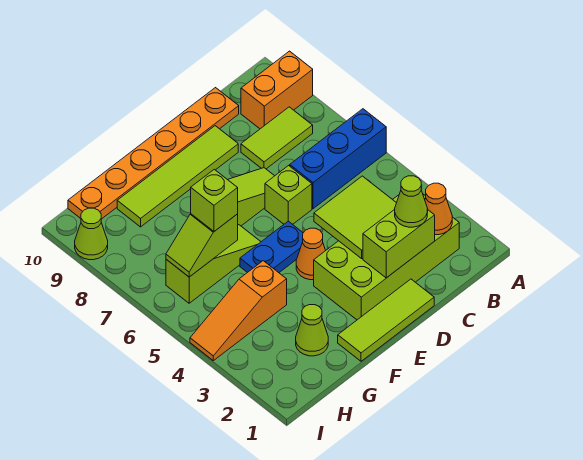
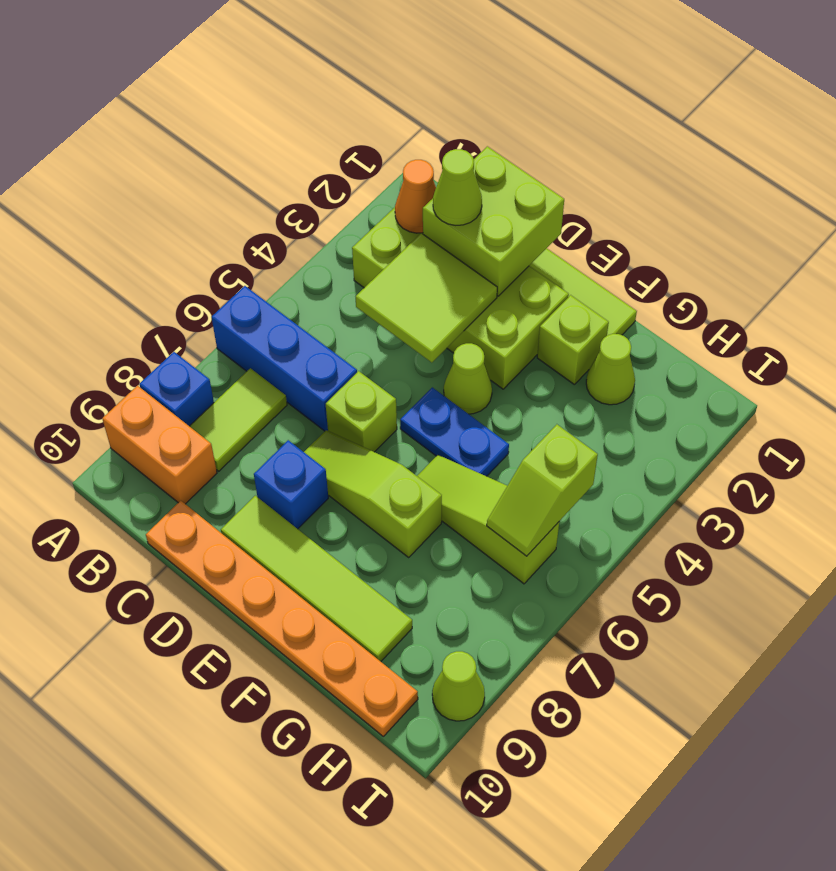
none -> blue brick A8 level 1
lime tile B8:C8 level 1 -> lime tile B7:B8 level 1
lime brick C2:D2 level 2 -> lime brick C1:D2 level 2
none -> blue brick D8 level 1
orange cone E4 level 1 -> lime cone E4 level 1
orange slope G4:I4 level 1 top G -> none
lime slope G6:H6 level 2 top G -> lime slope H5:H6 level 2 top 5
lime brick G6 level 3 -> lime brick F2 level 1

